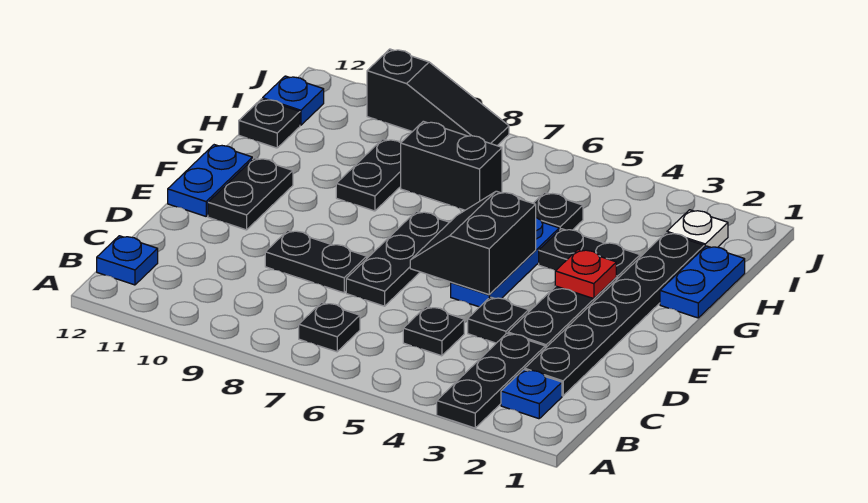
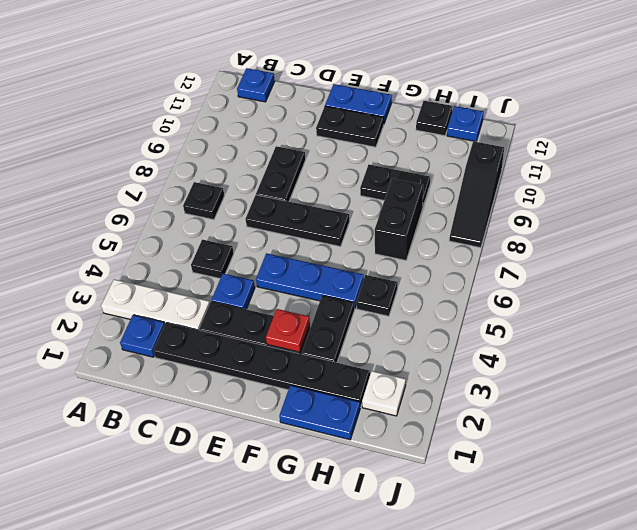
black plate A3:C3 level 1 -> white plate A3:C3 level 1
black plate D4 level 1 -> blue plate D4 level 1
black slope E5:F6 level 2 top 5 -> none

